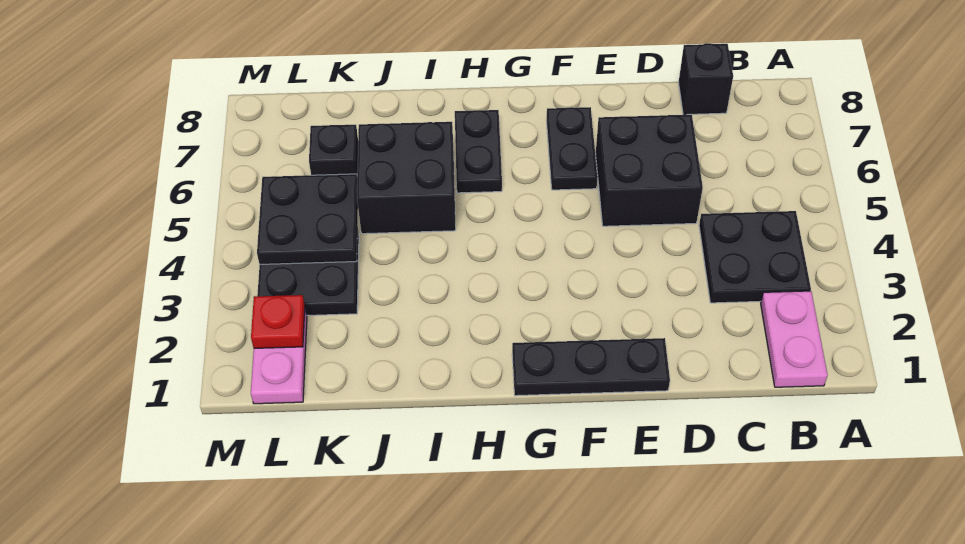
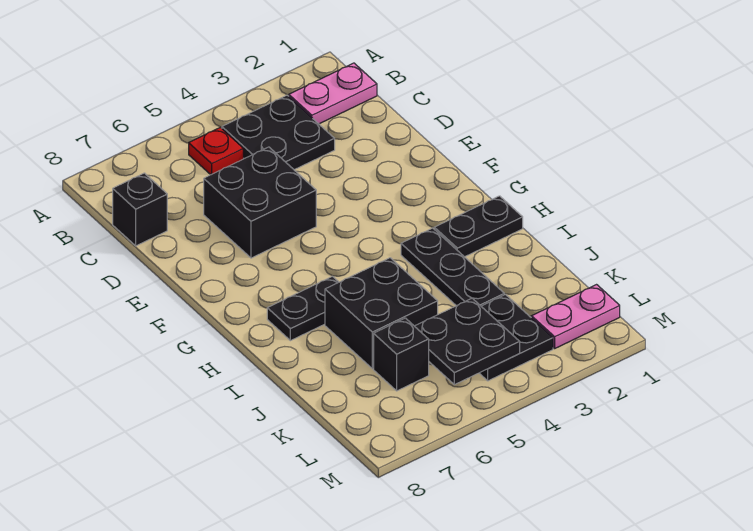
black plate E1:G1 level 1 -> black plate H3:J3 level 1
black plate F6:F7 level 1 -> black plate H1:H2 level 1
red plate L2 level 2 -> red plate B5 level 1

